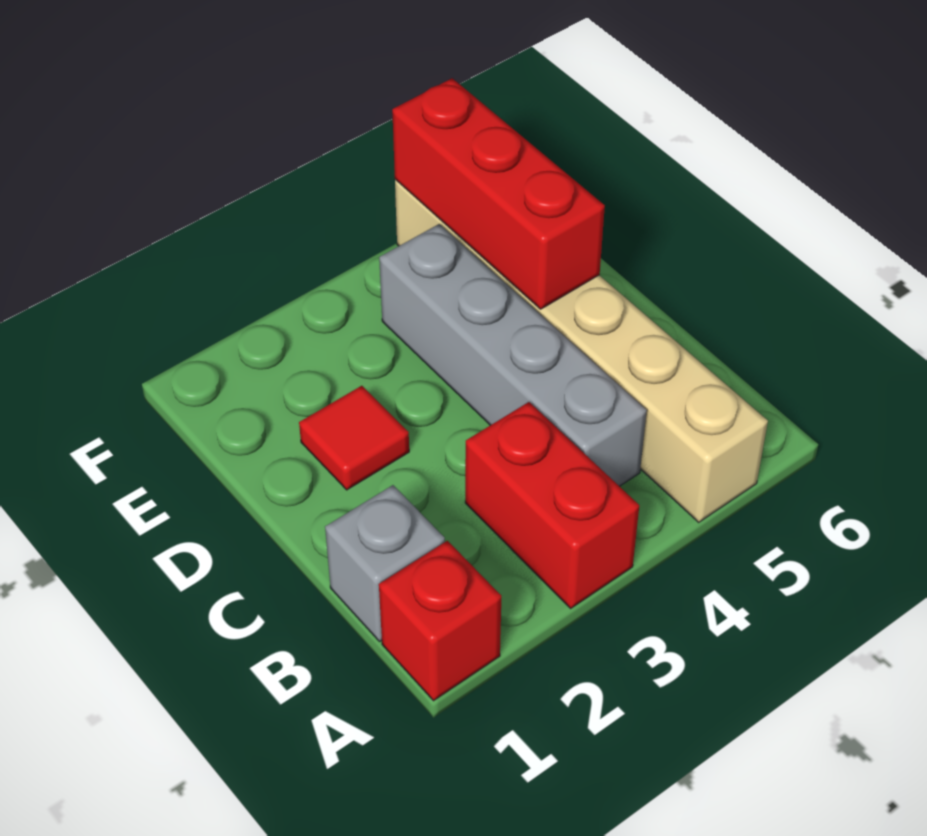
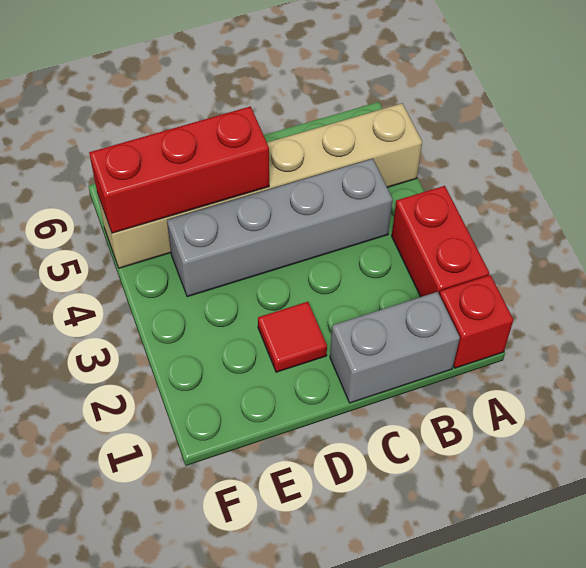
red brick A3:B3 level 1 -> red brick A2:A3 level 1
grey brick B1 level 1 -> grey brick B1:C1 level 1

